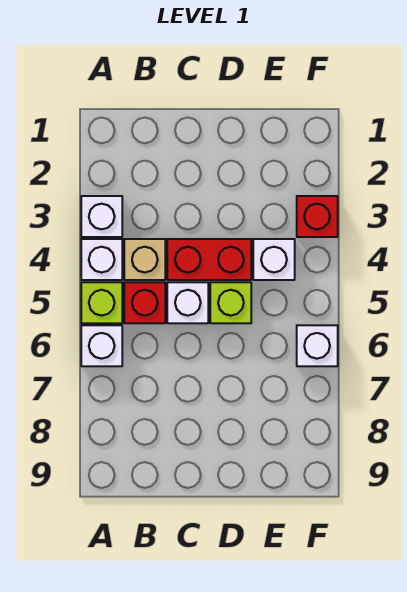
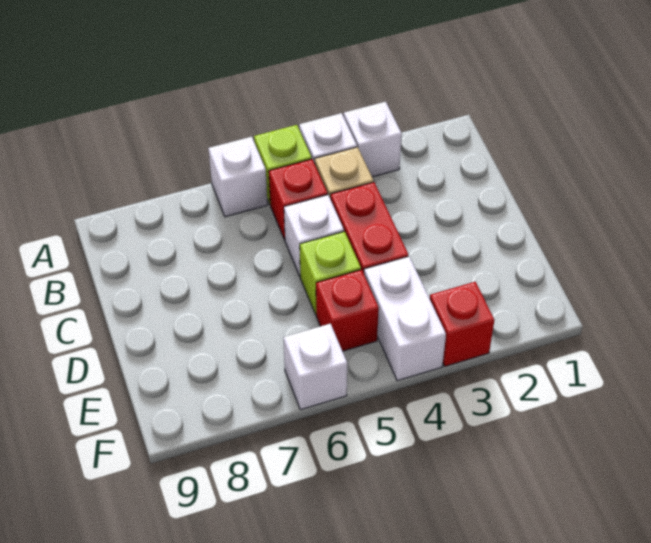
white brick E4 level 1 -> white brick E4:F4 level 1
none -> red brick E5 level 1

